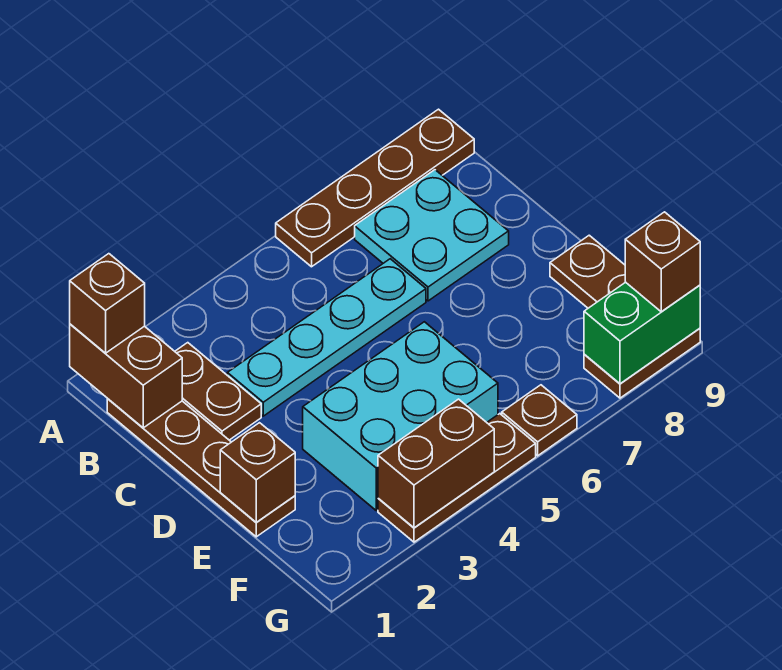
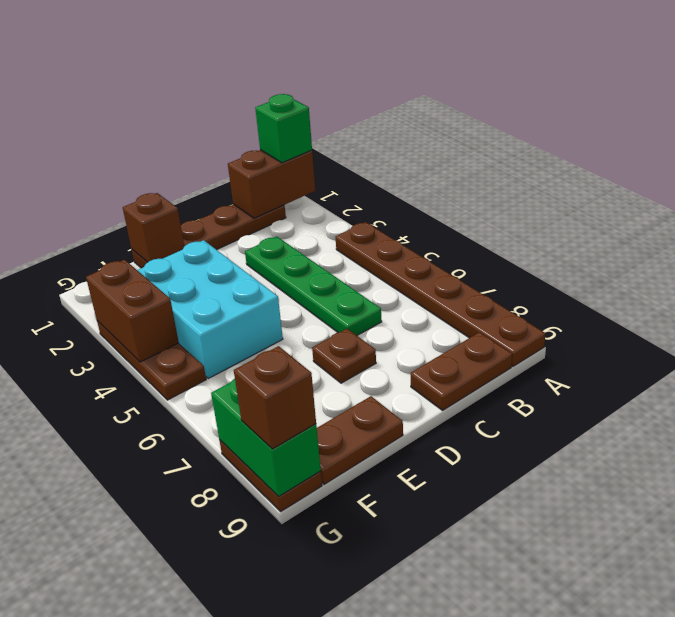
brown brick A1 level 3 -> green brick A1 level 3
brown plate A6:A9 level 1 -> brown plate A4:A9 level 1
brown plate B2:C2 level 1 -> brown plate B9:C9 level 1
cyan plate B7:C8 level 1 -> none
cyan plate C3:C6 level 1 -> green plate C3:C6 level 1
brown plate G6 level 1 -> brown plate D7 level 1

